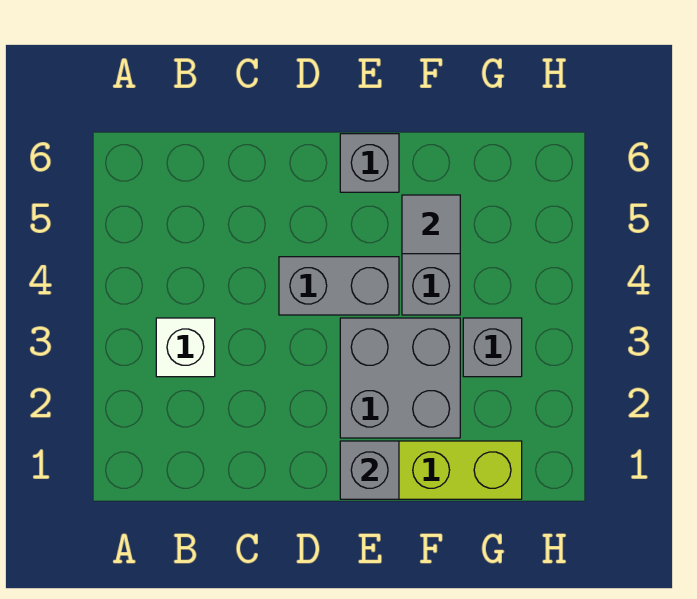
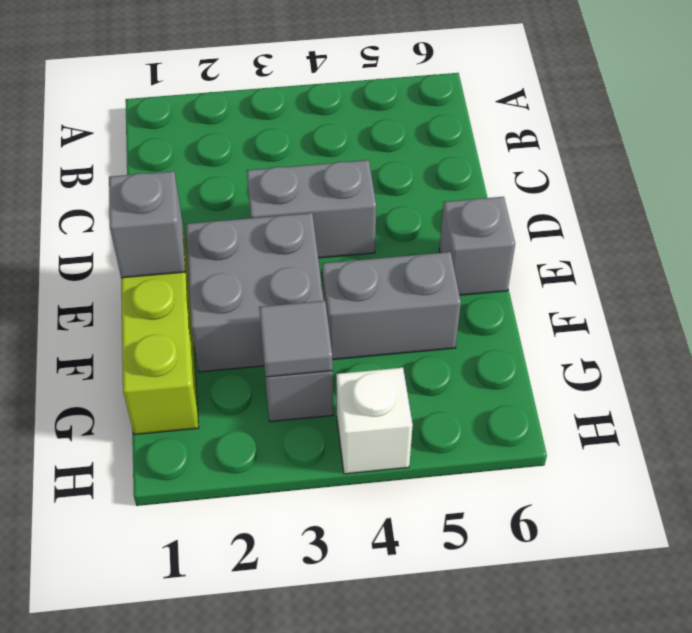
white brick B3 level 1 -> white brick H4 level 1
grey brick D4:E4 level 1 -> grey brick D3:D4 level 1
grey tile F5 level 2 -> grey tile G3 level 2

